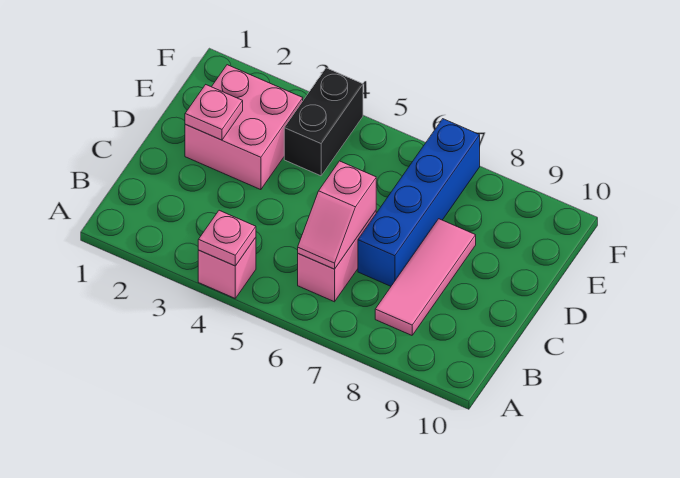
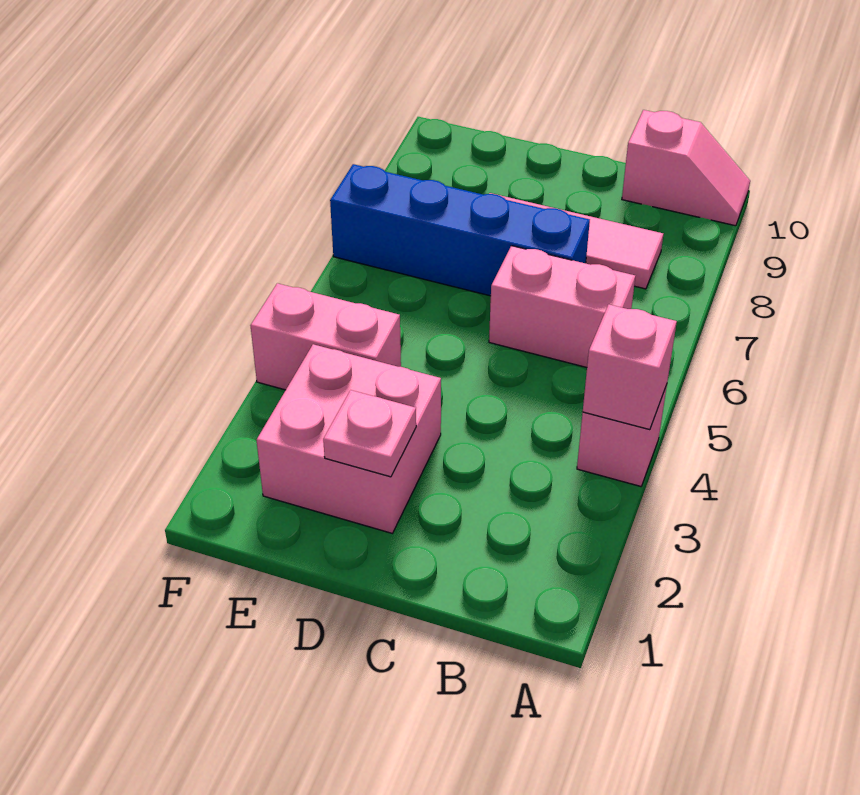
pink plate A4 level 2 -> pink brick A4 level 2
pink slope B6:C6 level 2 top C -> pink slope A10:B10 level 1 top B
black brick E4:F4 level 1 -> pink brick E4:F4 level 1

